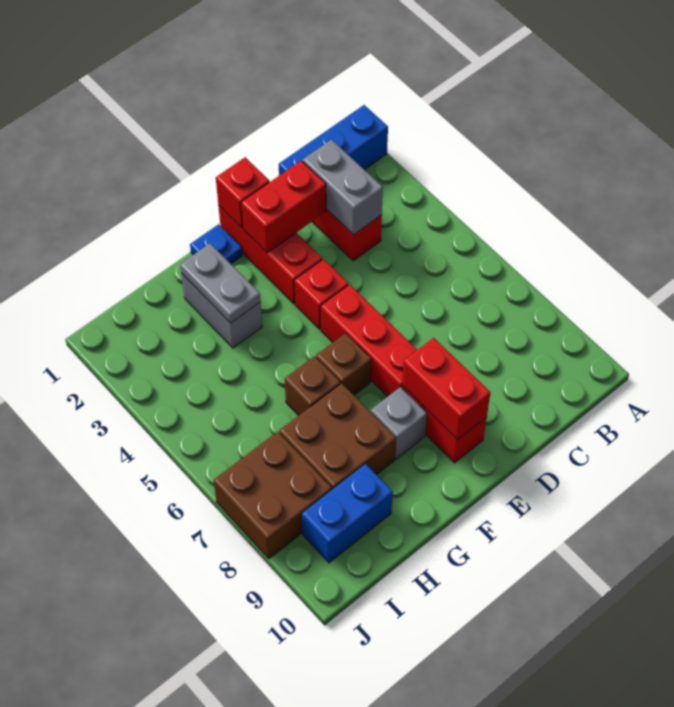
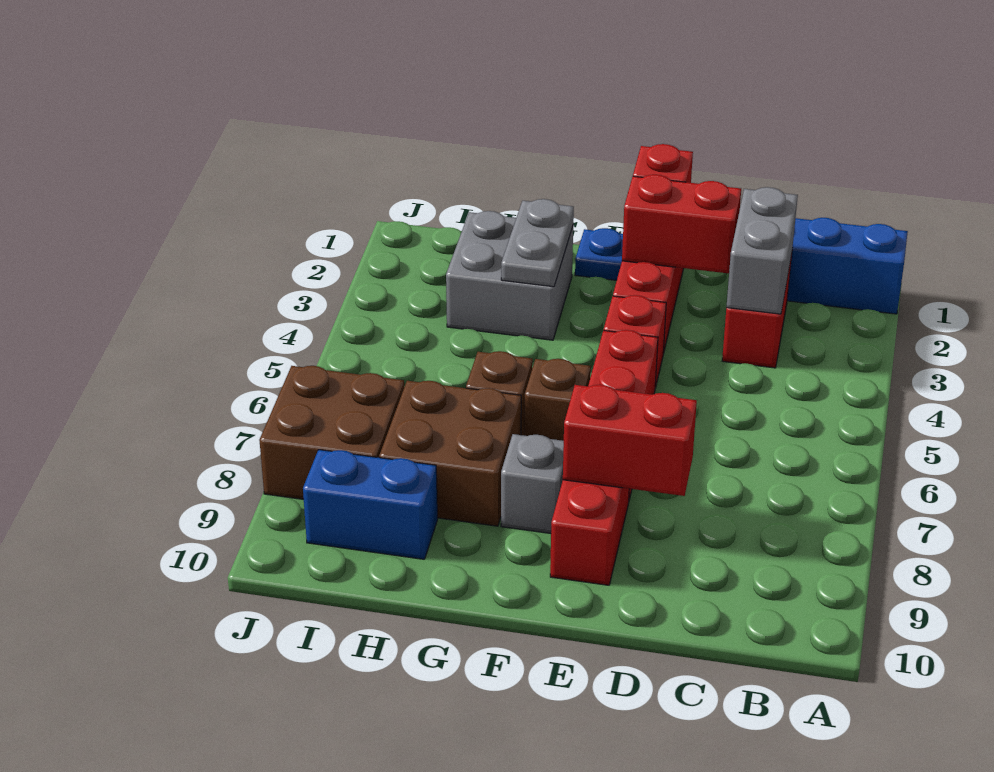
red brick E8:E9 level 2 -> red brick D8:E8 level 2
grey brick G2:G3 level 1 -> grey brick G2:H3 level 1

